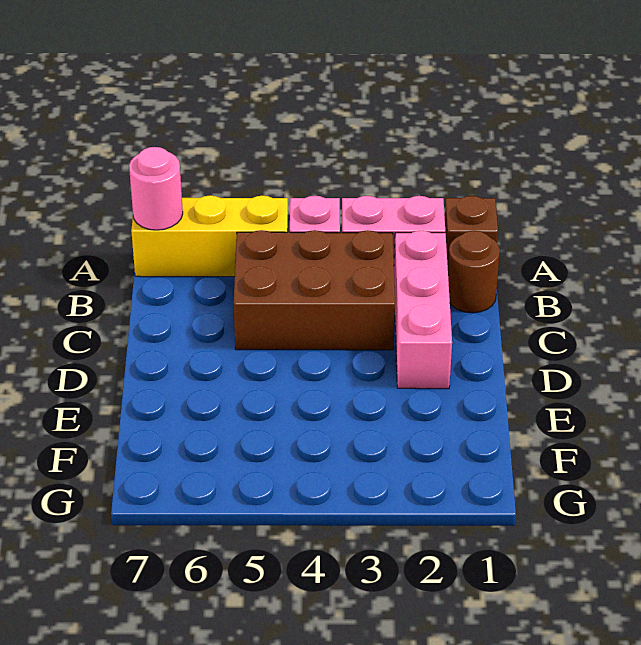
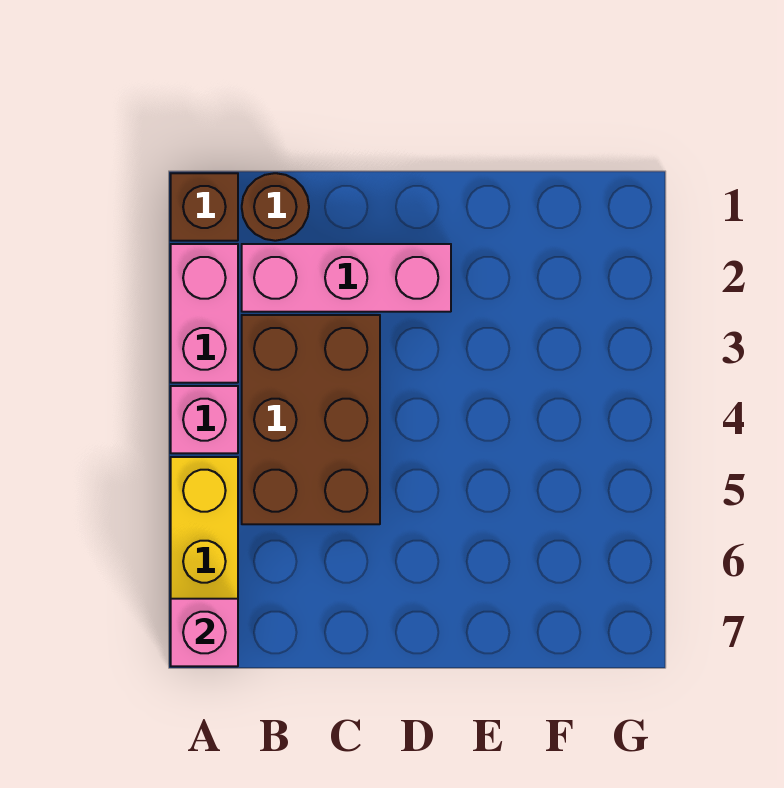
pink round brick A7 level 2 -> pink brick A7 level 2

